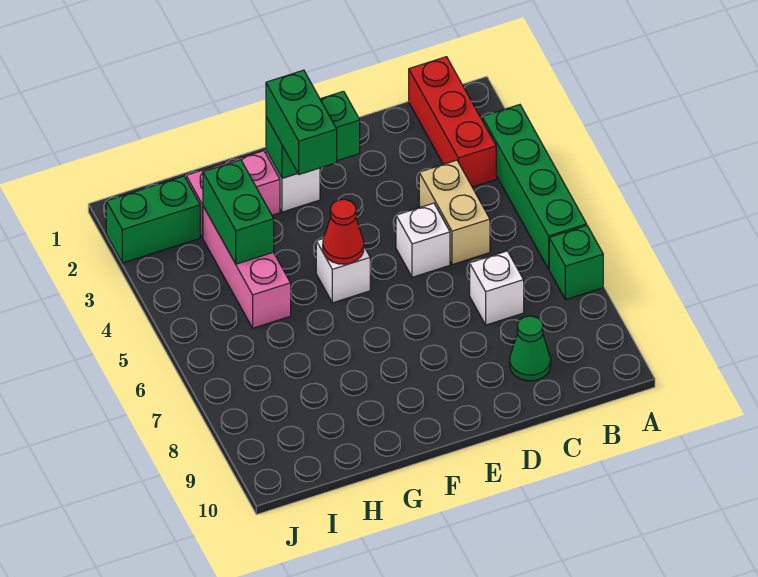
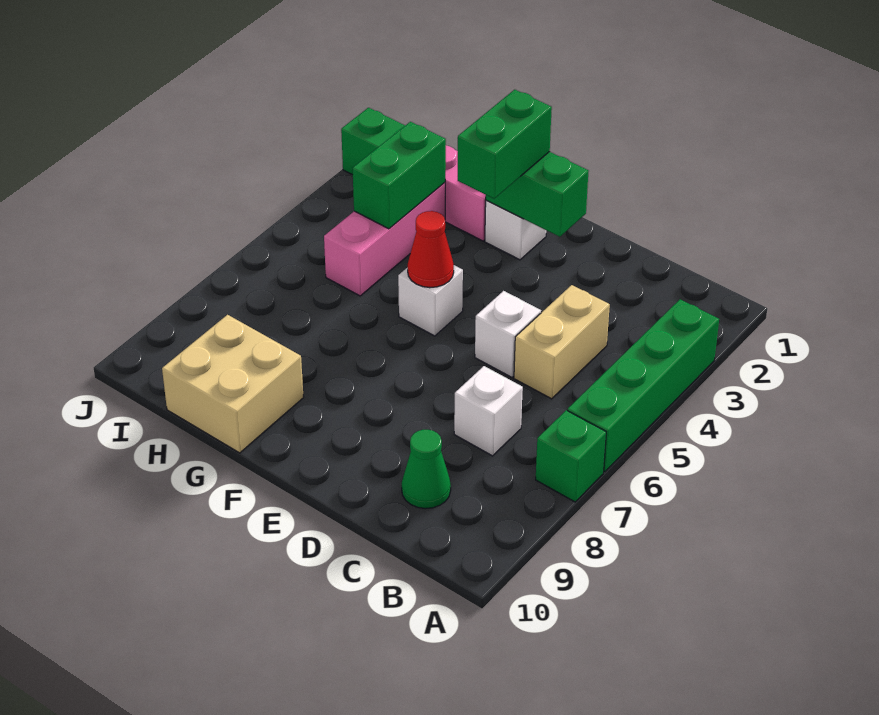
red brick B1:B3 level 1 -> none
none -> tan brick G9:H10 level 1

